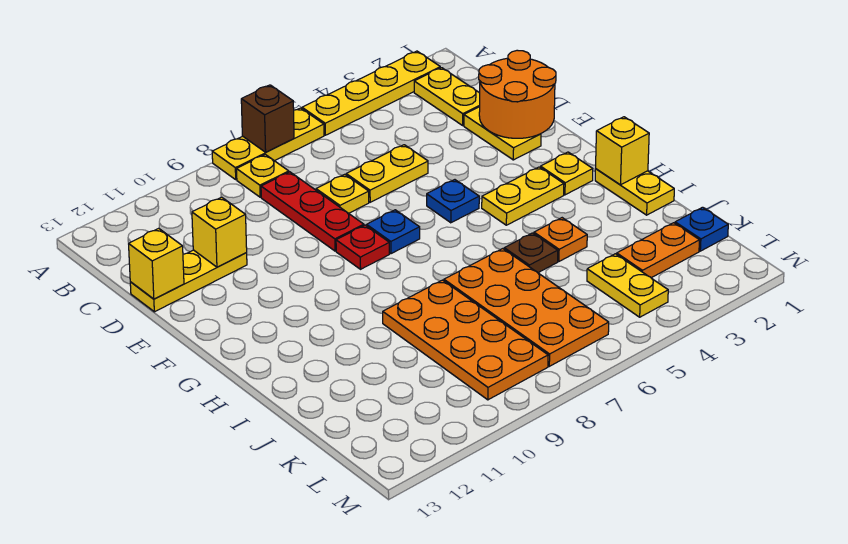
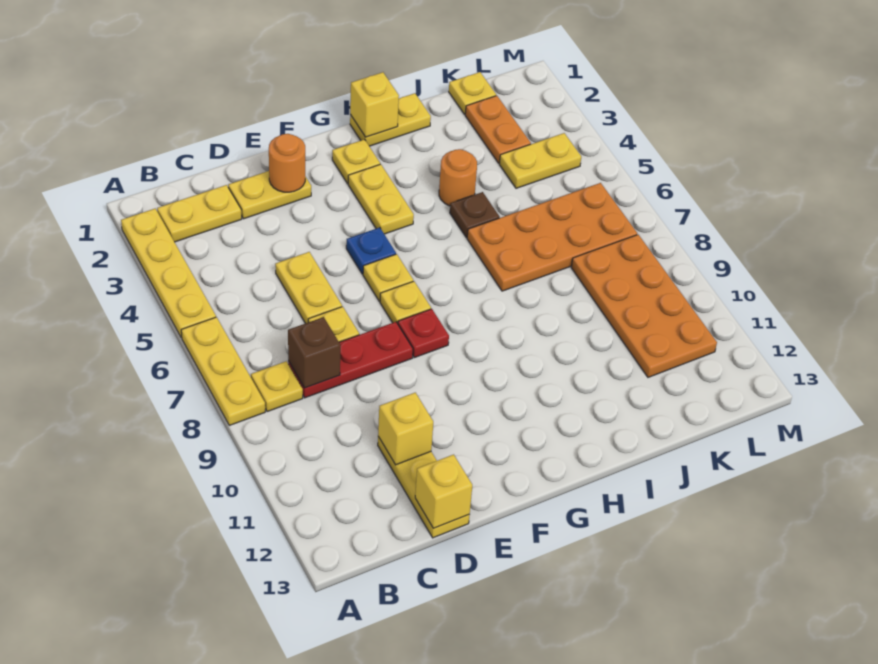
brown brick A7 level 2 -> brown brick C8 level 2
orange round brick D1:E2 level 2 -> orange round brick E2 level 2
none -> yellow plate F6 level 1
blue plate F7 level 1 -> yellow plate F7 level 1
orange plate I4 level 1 -> orange round brick I4 level 1
orange plate I8:L9 level 1 -> orange plate K8:L11 level 1
blue plate K1 level 1 -> yellow plate K1 level 1

